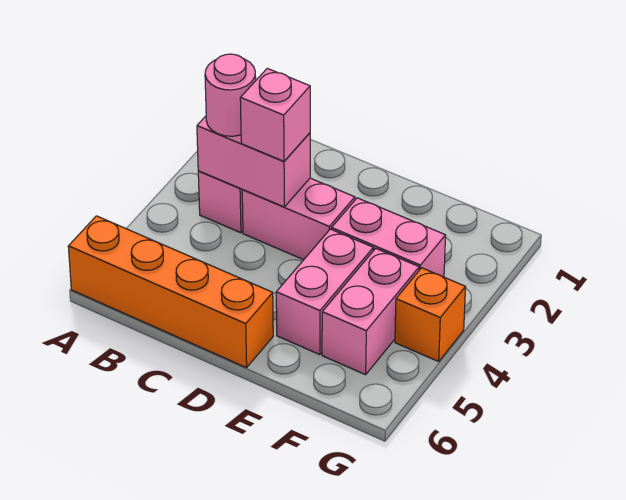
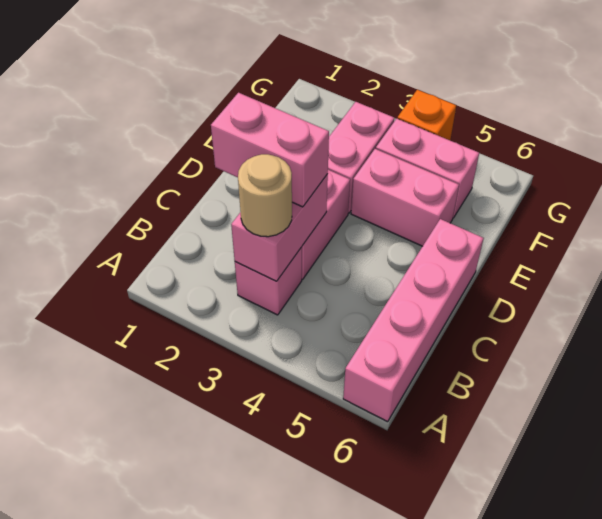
orange brick A6:D6 level 1 -> pink brick A6:D6 level 1
pink round brick B3 level 3 -> tan round brick B3 level 3
pink brick C3 level 3 -> pink brick C2:C3 level 3

